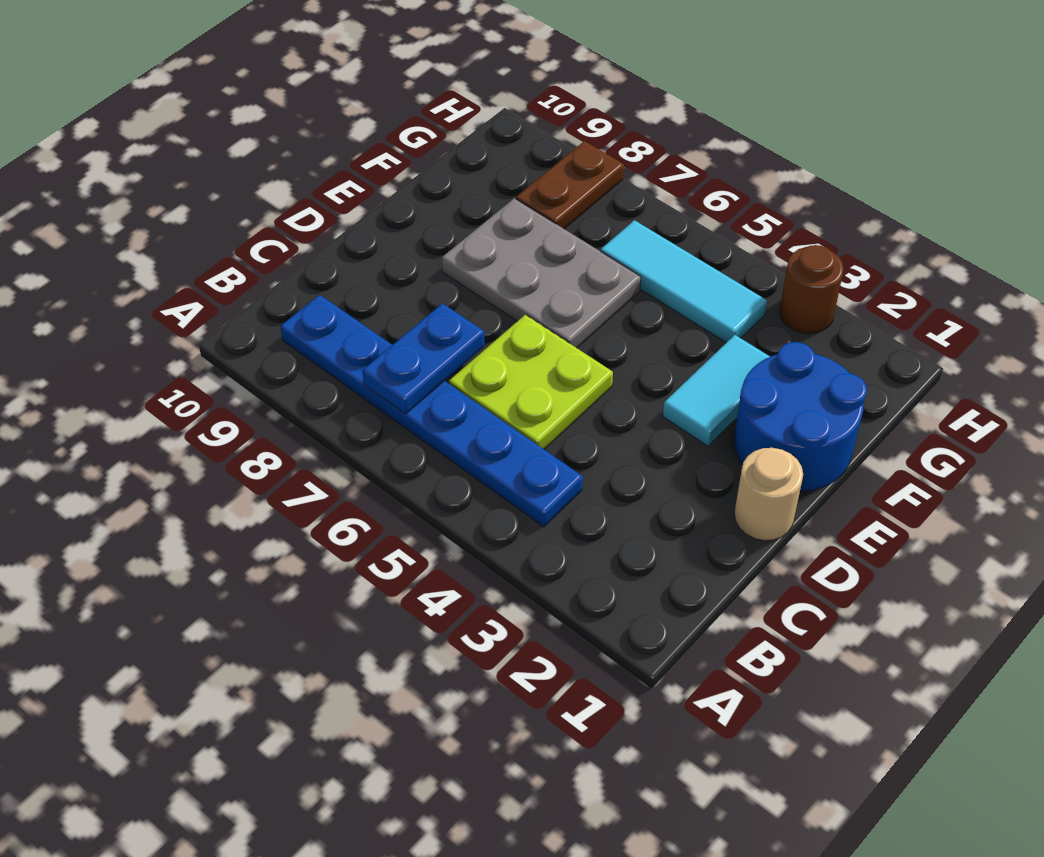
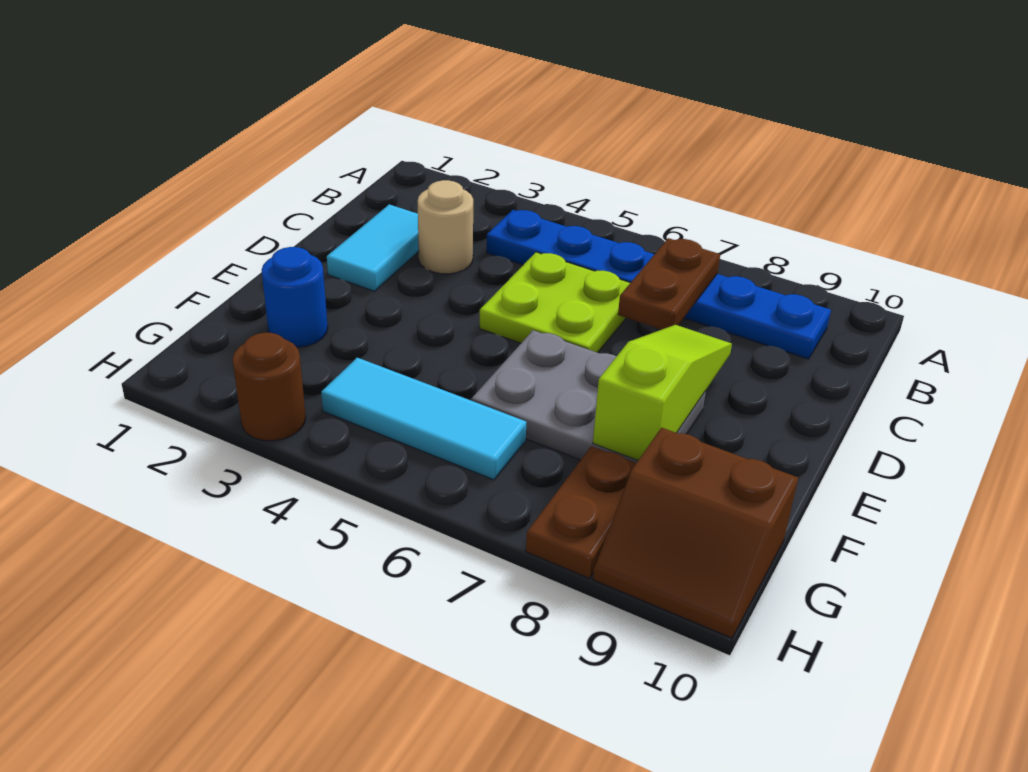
blue plate B7:C7 level 2 -> brown plate B7:C7 level 2
tan round brick D1 level 1 -> tan round brick C3 level 1
none -> lime slope D8:F8 level 2 top F
blue round brick E1:F2 level 1 -> blue round brick F2 level 1
cyan tile E3:F3 level 1 -> cyan tile C2:D2 level 1
none -> brown slope G9:H10 level 1 top G

